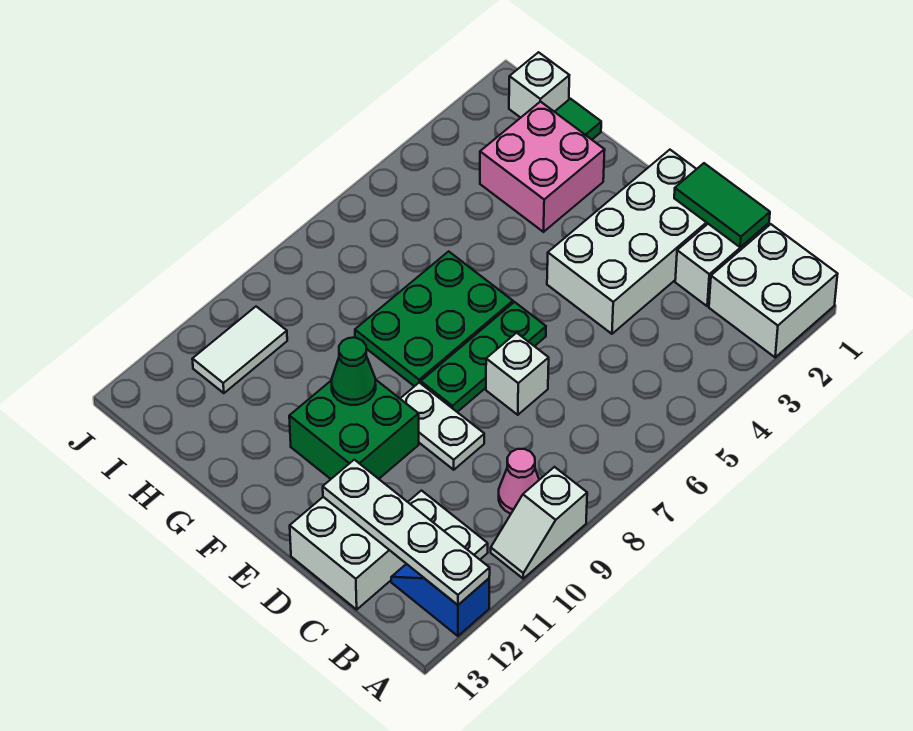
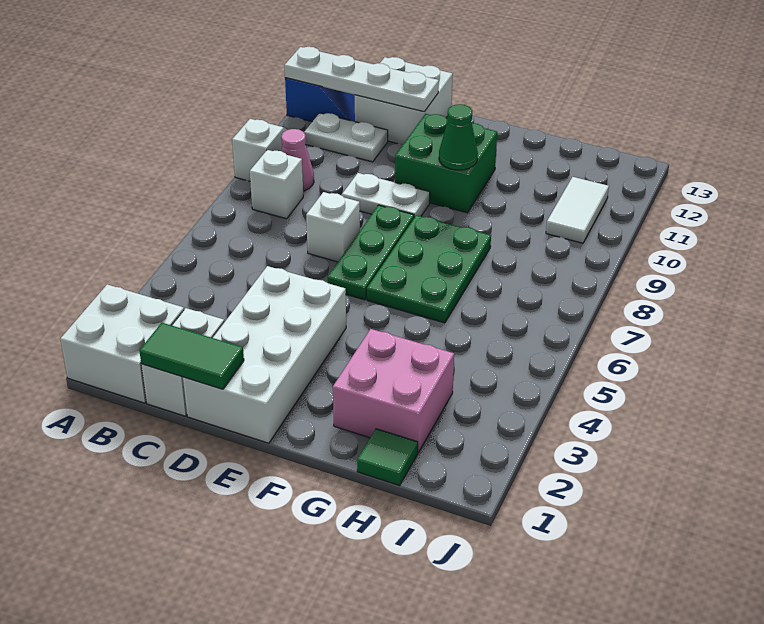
white brick I1 level 1 -> white brick B8 level 1

